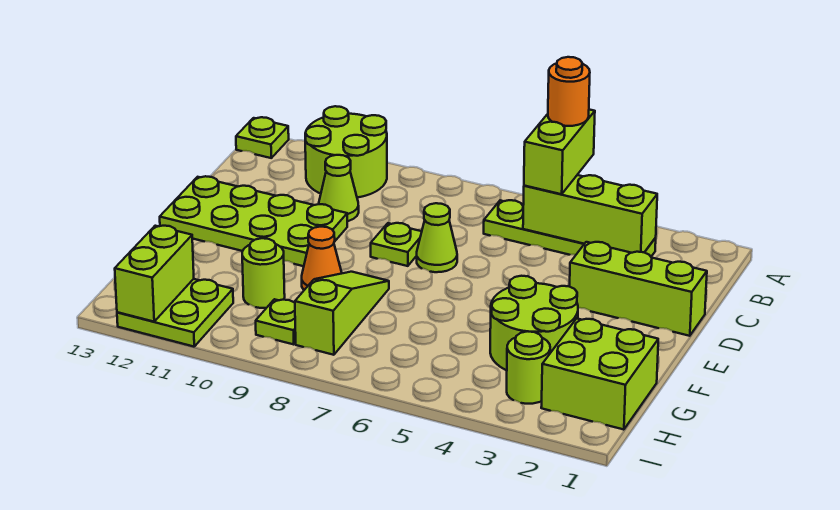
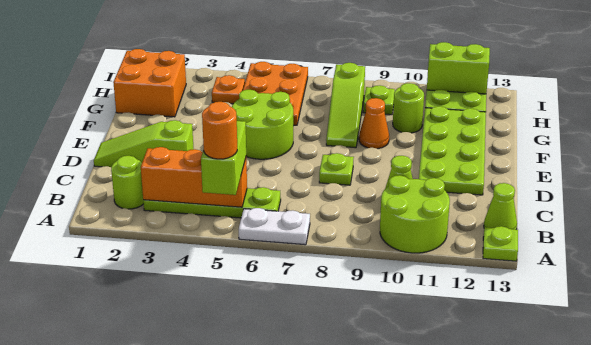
none -> white plate A6:A7 level 1
lime brick B3:B5 level 2 -> orange brick B3:B5 level 2
lime brick D1:D3 level 1 -> lime slope D1:D3 level 1 top 3
lime cone D7 level 1 -> lime cone B13 level 1
lime plate D10:E13 level 1 -> lime plate D11:G12 level 1
lime round brick F3:G4 level 1 -> lime round brick E5:F6 level 1
lime brick G1:H2 level 1 -> orange brick G1:H2 level 1
none -> orange plate G5:I6 level 1
lime round brick H3 level 1 -> lime round brick B2 level 1
none -> orange plate H4 level 1
lime brick H12:I12 level 2 -> lime brick I11:I12 level 2

